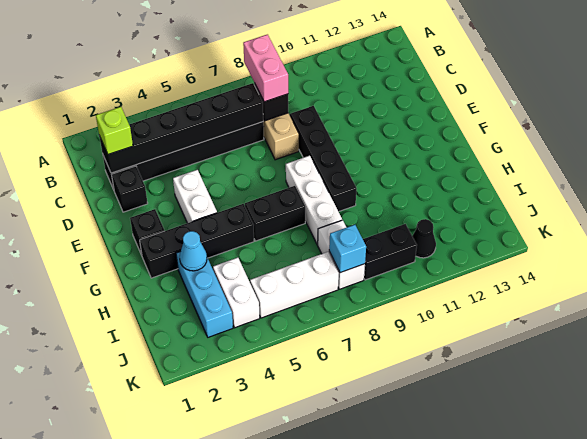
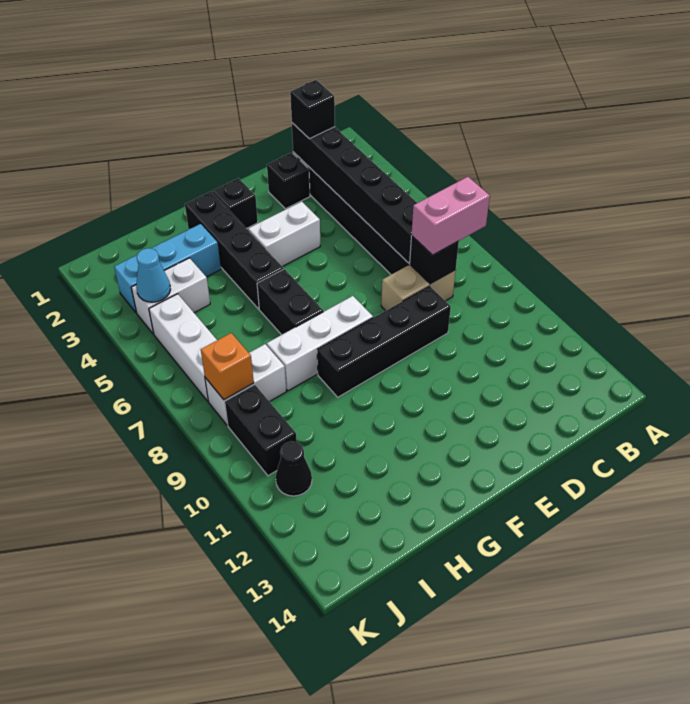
lime brick C2 level 3 -> black brick C2 level 3
cyan cone H3 level 2 -> cyan cone J4 level 2
cyan brick J8 level 2 -> orange brick J8 level 2

